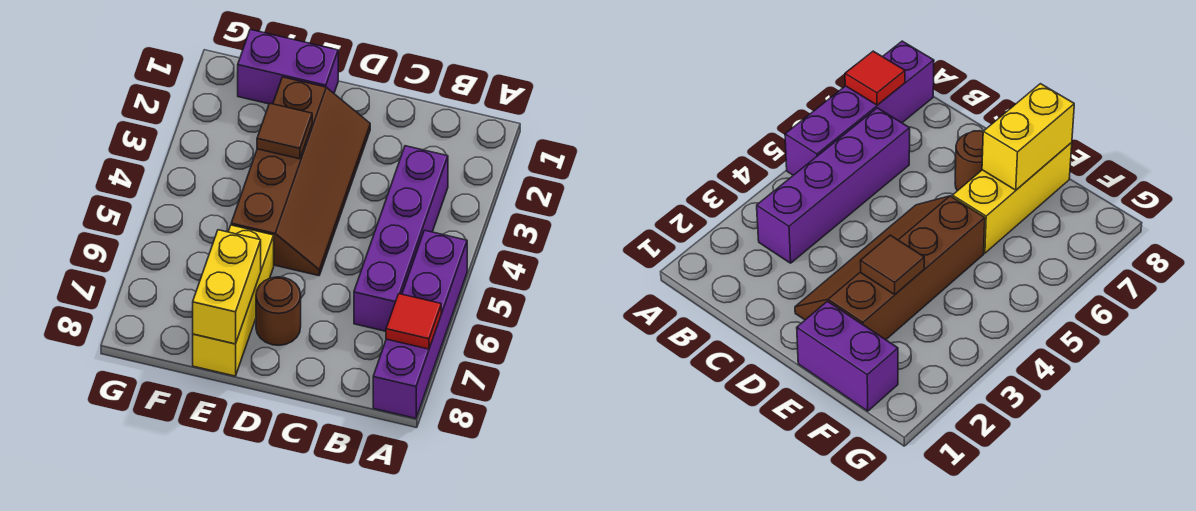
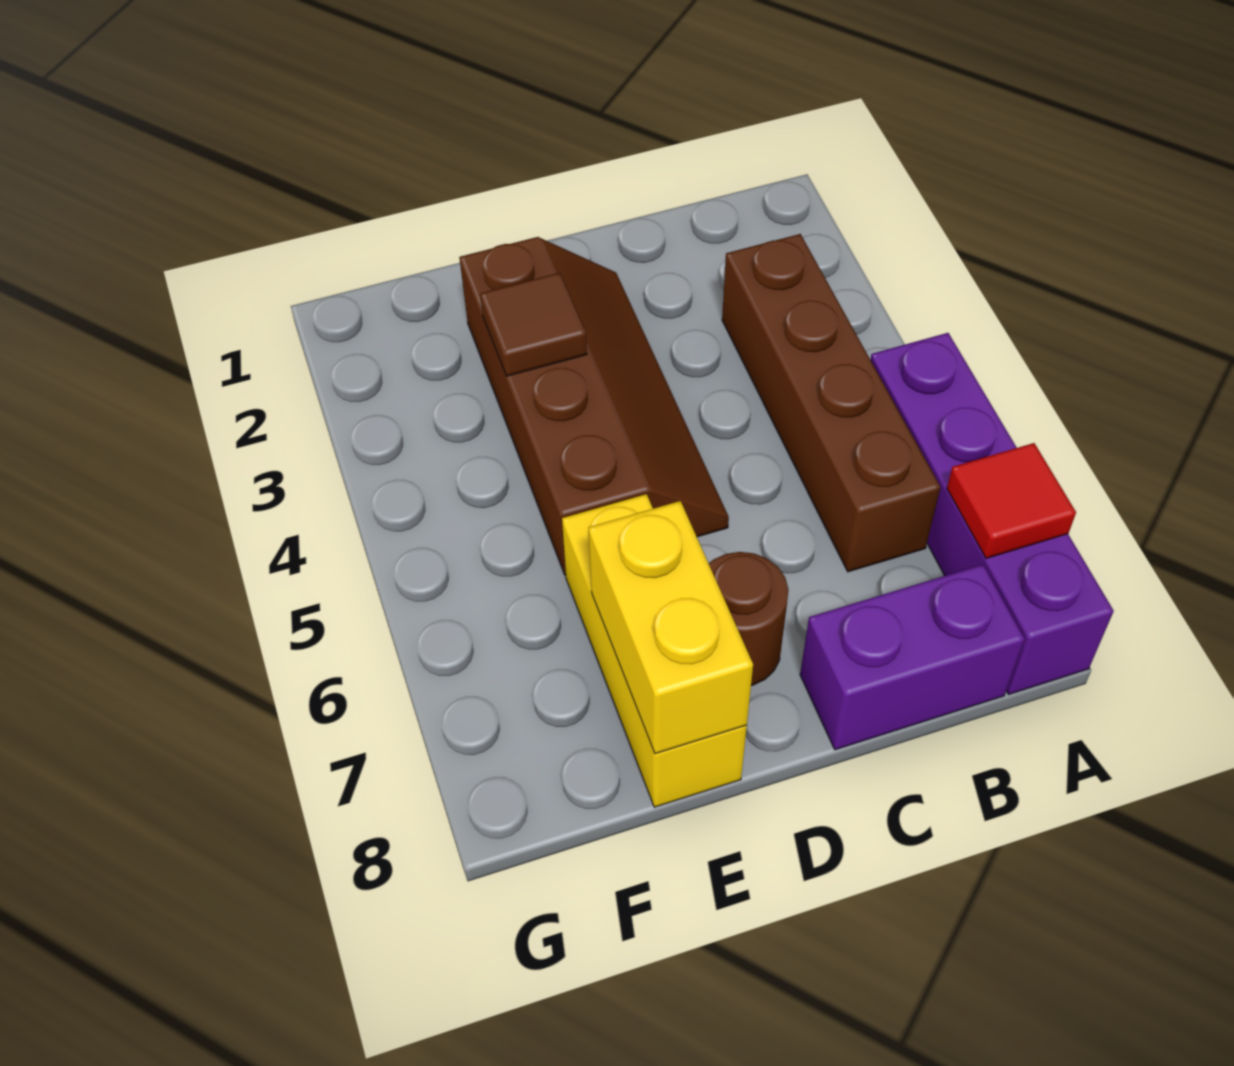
purple brick B3:B6 level 1 -> brown brick B3:B6 level 1
purple brick E1:F1 level 1 -> purple brick B8:C8 level 1

